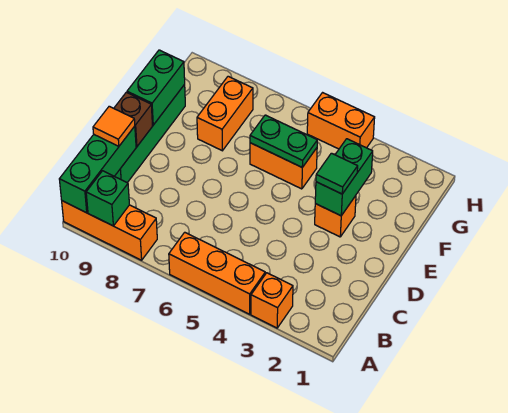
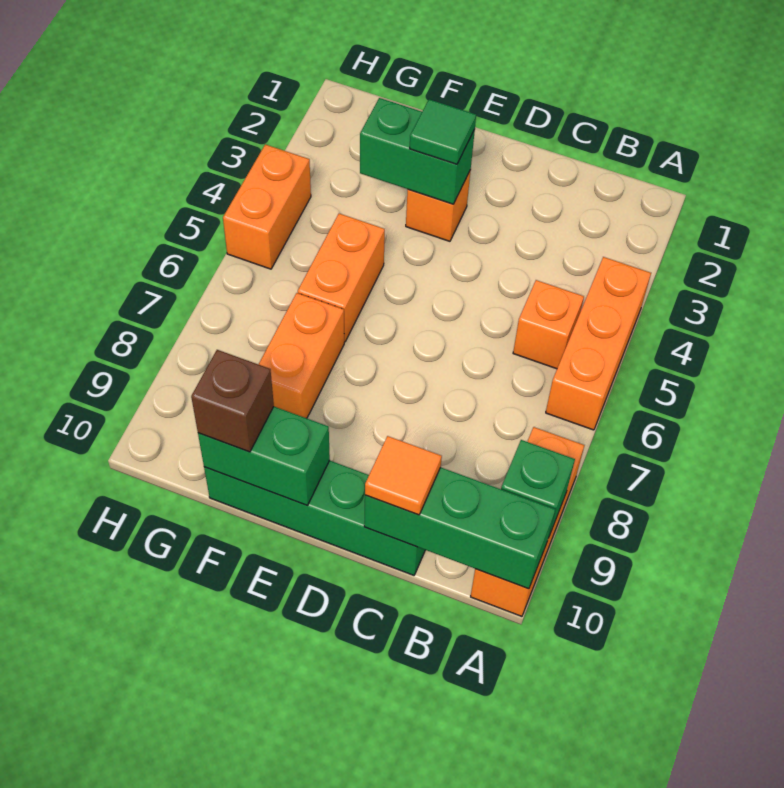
orange brick A3 level 1 -> orange brick B5 level 1
brown brick D10 level 2 -> brown brick F10 level 3
green plate F5:F6 level 2 -> none
orange brick F8:G8 level 1 -> orange brick F7:F8 level 1

